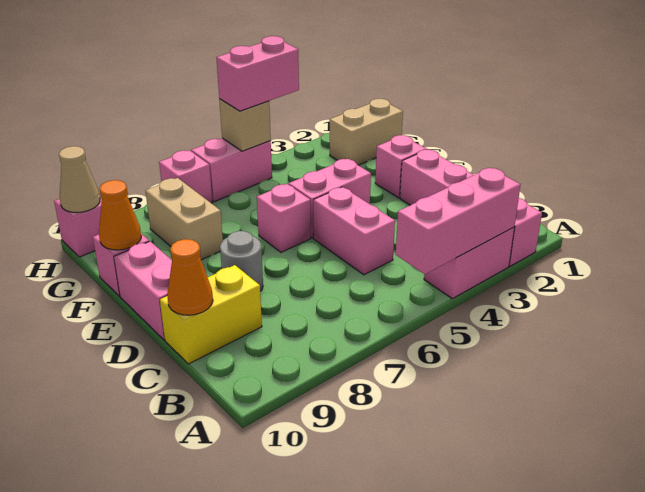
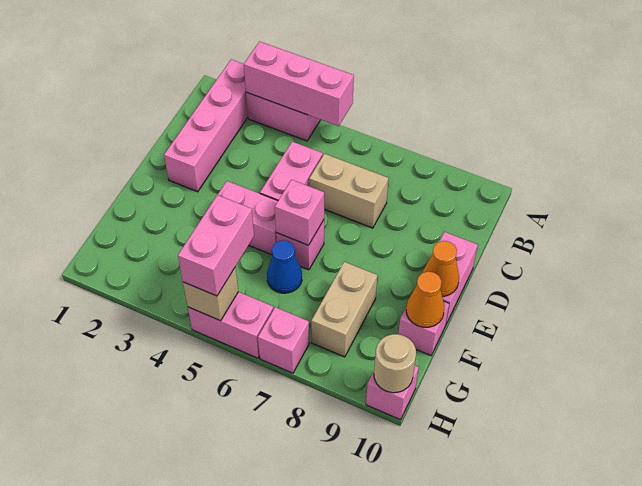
yellow brick C9:C10 level 1 -> none
orange cone C10 level 2 -> orange cone E10 level 2
grey round brick D8 level 1 -> none
pink brick E2 level 1 -> pink brick E6 level 2
none -> blue cone F6 level 1
tan brick G1:G2 level 1 -> tan brick C6:C7 level 1
pink brick H4:H5 level 3 -> pink brick G5:H5 level 3
tan cone H10 level 2 -> tan round brick H10 level 2

